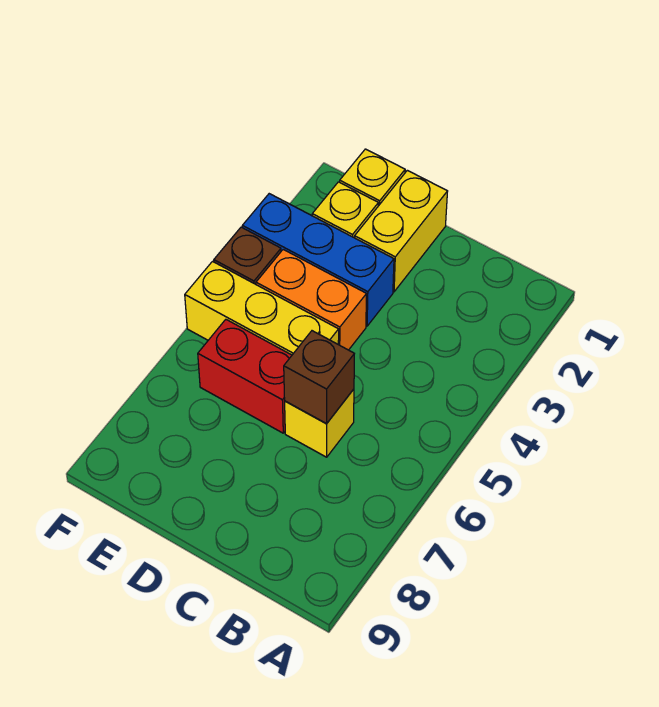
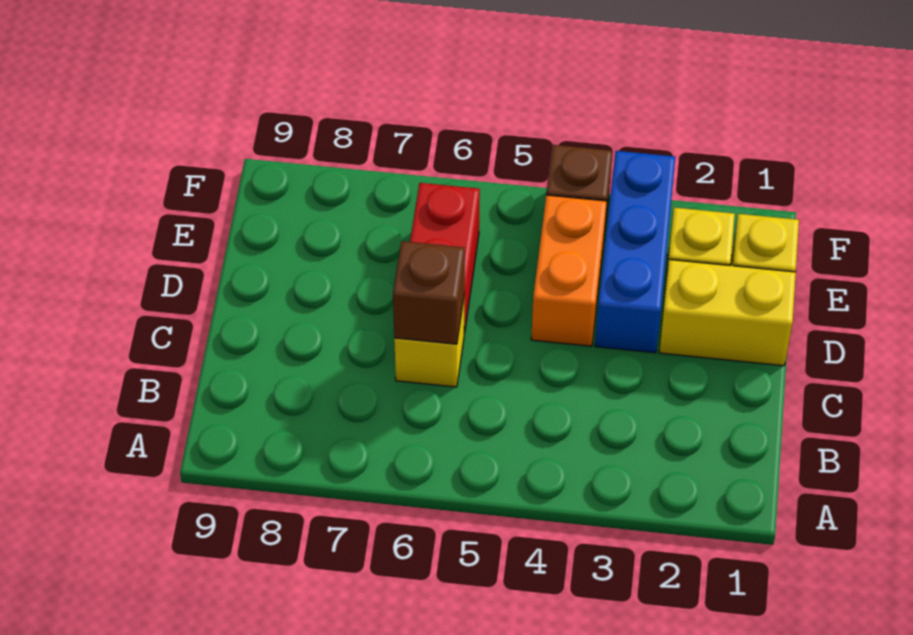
yellow brick D5:F5 level 1 -> none

